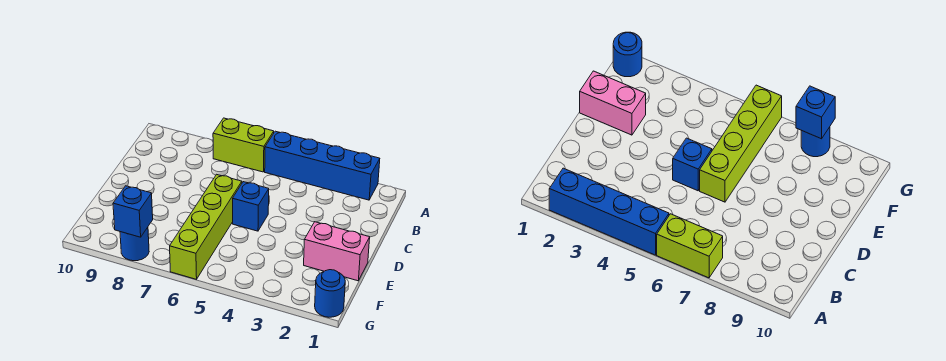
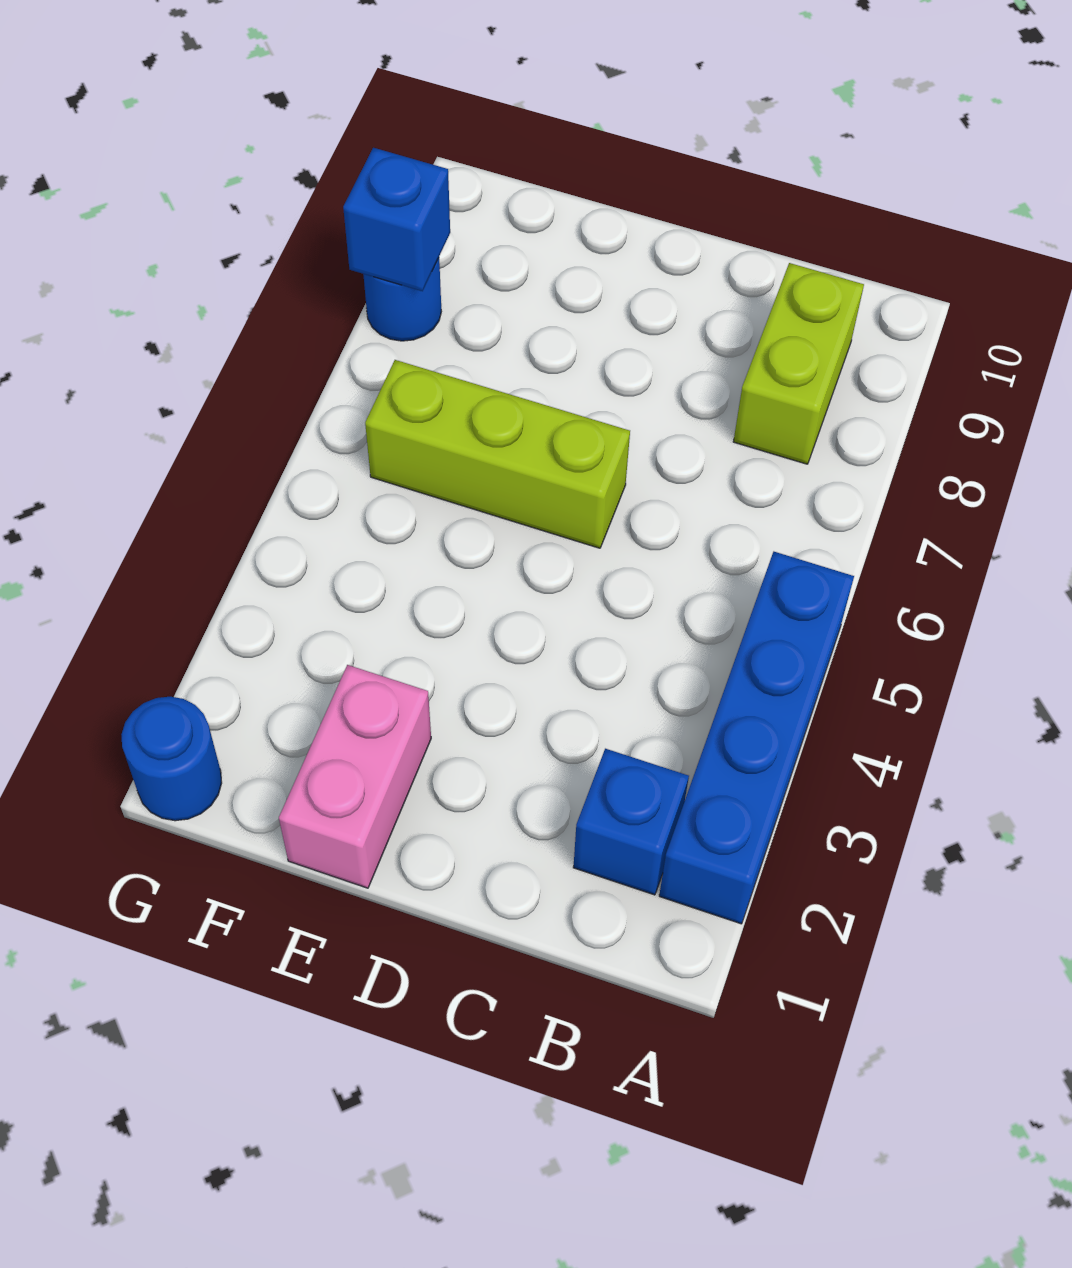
lime brick A6:A7 level 1 -> lime brick B8:B9 level 1
blue brick D5 level 1 -> blue brick B2 level 1
lime brick D6:G6 level 1 -> lime brick D6:F6 level 1

